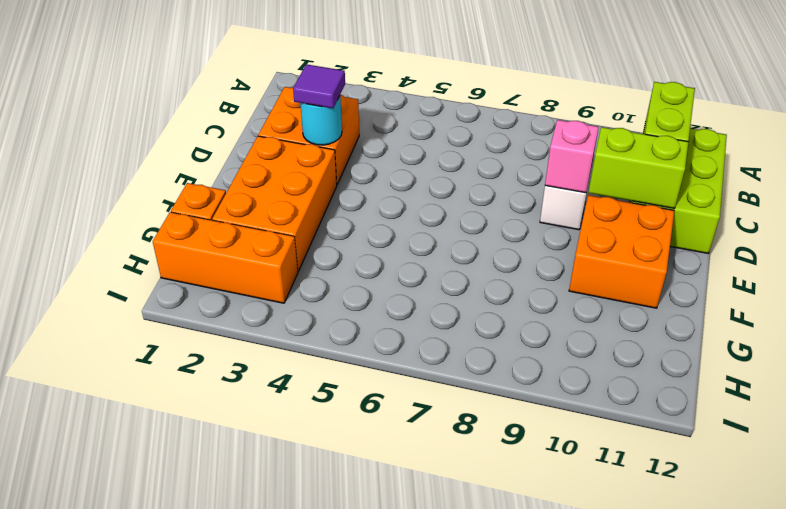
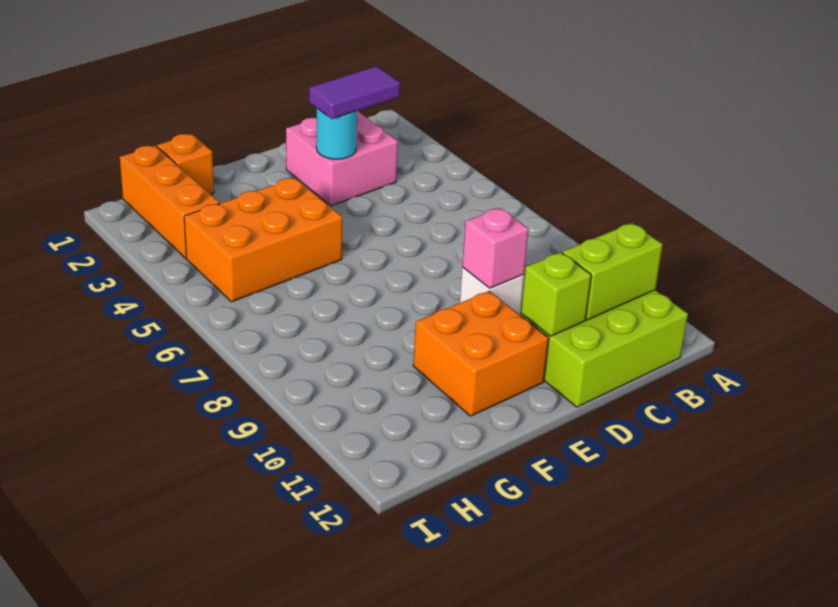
orange brick C2:D3 level 1 -> pink brick C2:D3 level 1
purple tile D3 level 3 -> purple tile C3:D3 level 3
lime brick D10:D11 level 2 -> lime brick D11 level 2
orange brick E2:G3 level 1 -> orange brick F4:H5 level 1

